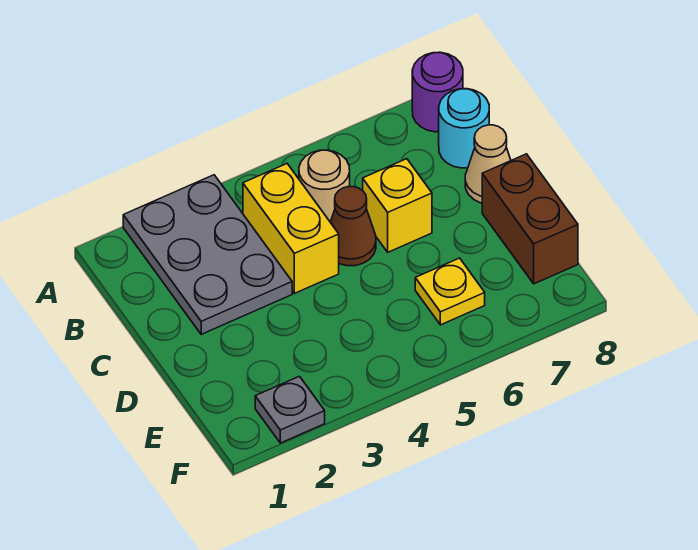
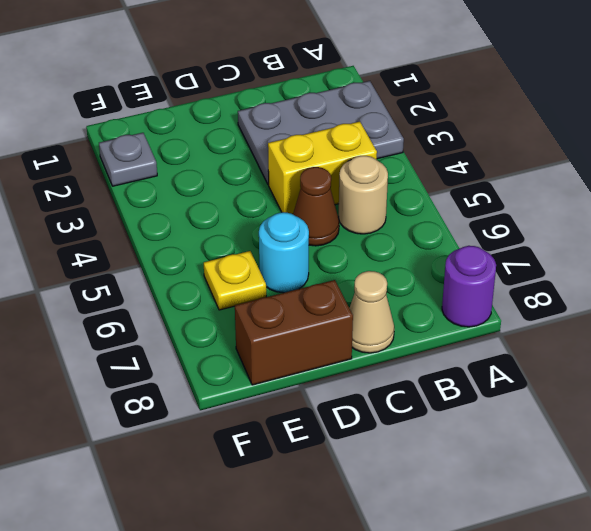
cyan round brick B8 level 1 -> cyan round brick D6 level 1
yellow brick C6 level 1 -> none

